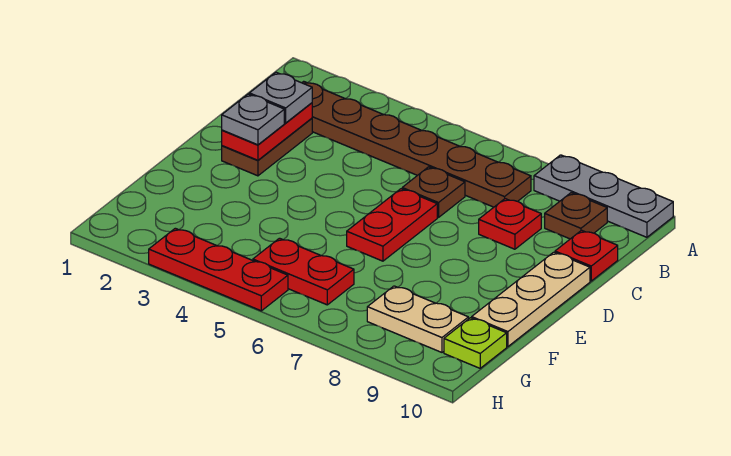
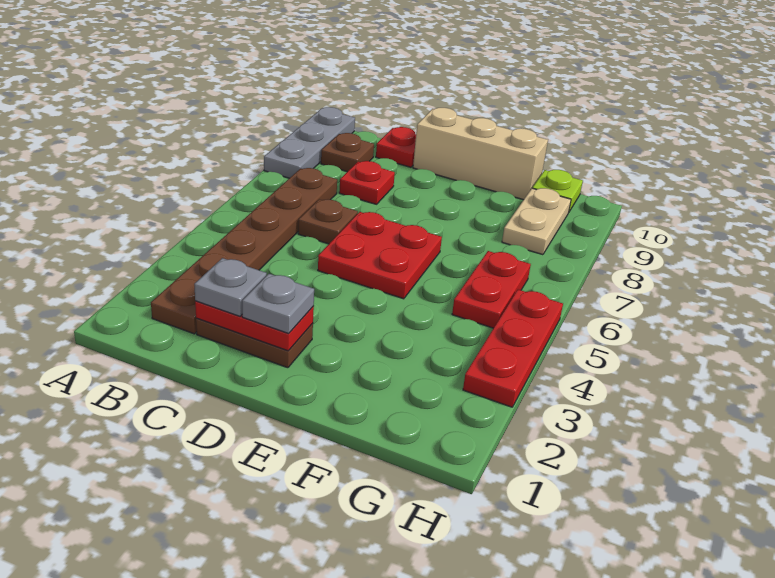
red plate D6:E6 level 1 -> red plate D5:E6 level 1
tan plate D10:F10 level 1 -> tan brick D10:F10 level 1

